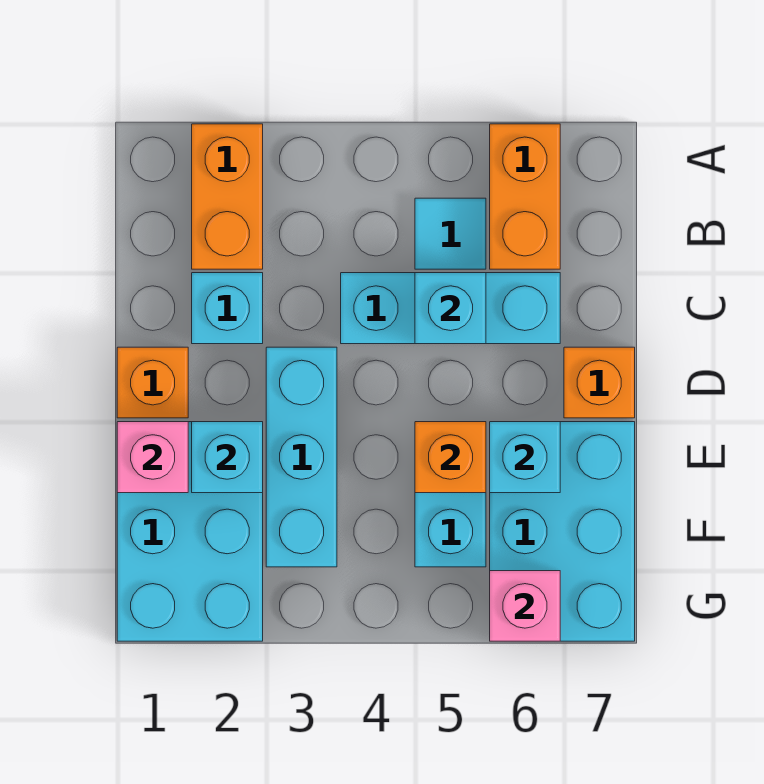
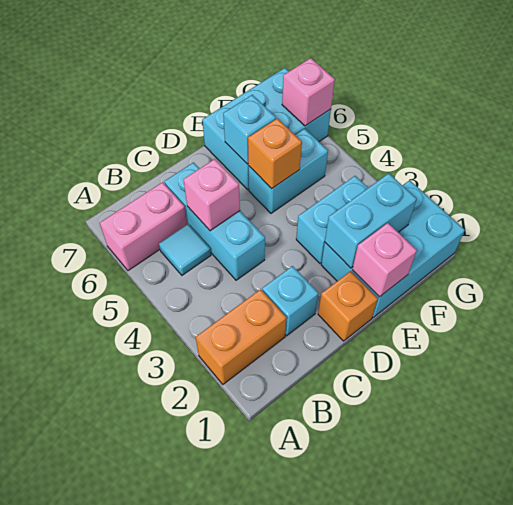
orange brick A6:B6 level 1 -> pink brick A6:B6 level 1
cyan brick C5 level 2 -> pink brick C5 level 2
cyan brick D3:F3 level 1 -> cyan brick E3:F3 level 1
orange brick D7 level 1 -> none
cyan brick E2 level 2 -> cyan brick E2:F2 level 2

